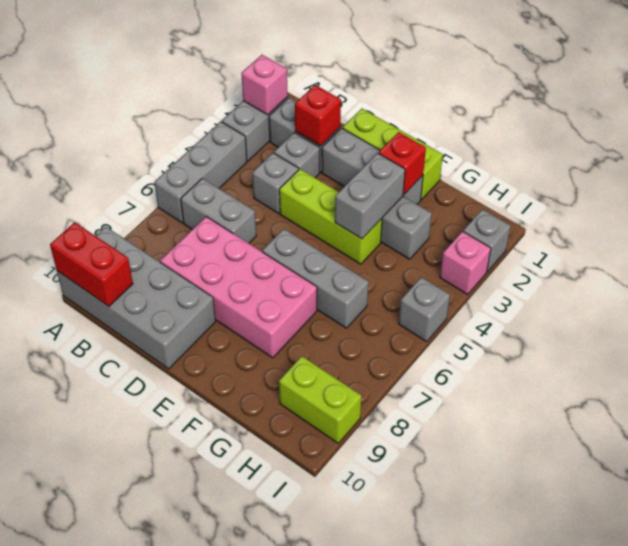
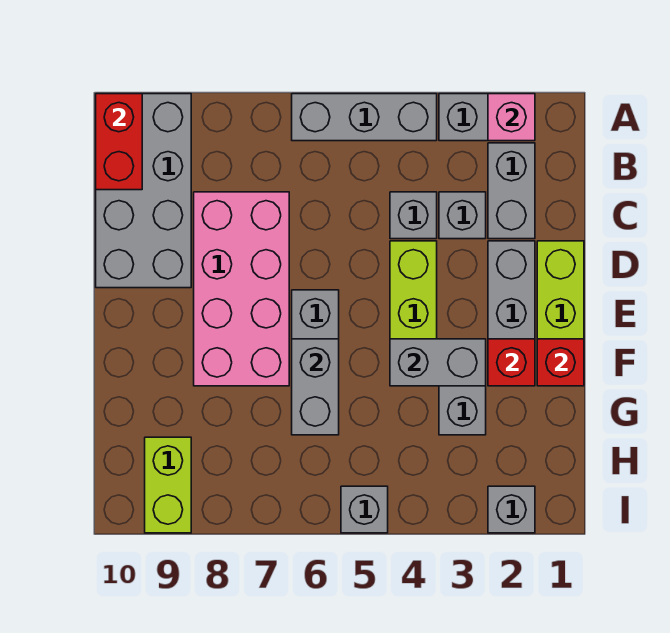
grey brick B6:C6 level 1 -> grey brick F6:G6 level 2
red brick C2 level 2 -> red brick F1 level 2
pink brick I3 level 1 -> none

